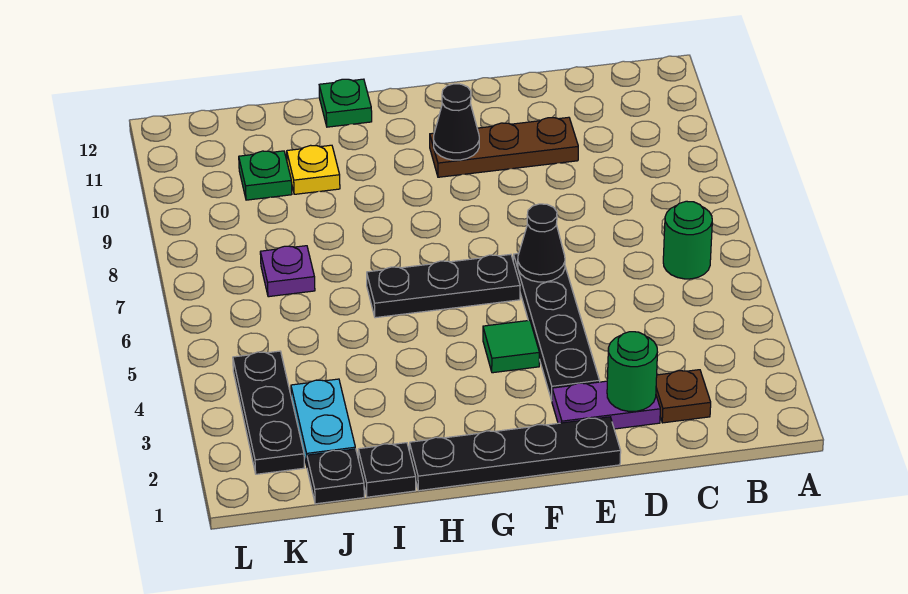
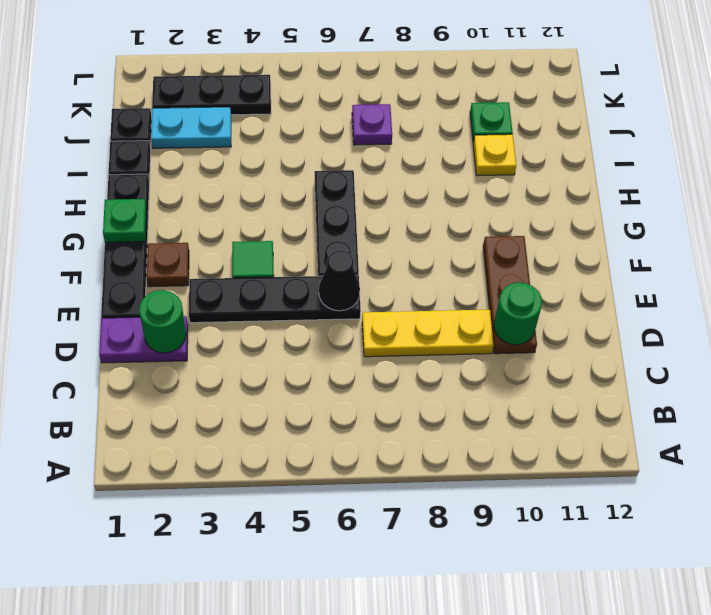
green round brick B6 level 1 -> green round brick D10 level 2
brown plate C2 level 1 -> brown plate F2 level 1
purple plate D2:E2 level 1 -> purple plate D1:D2 level 1
none -> yellow plate D7:D9 level 1
black cone F10 level 2 -> none
green plate H12 level 1 -> green plate G1 level 2

